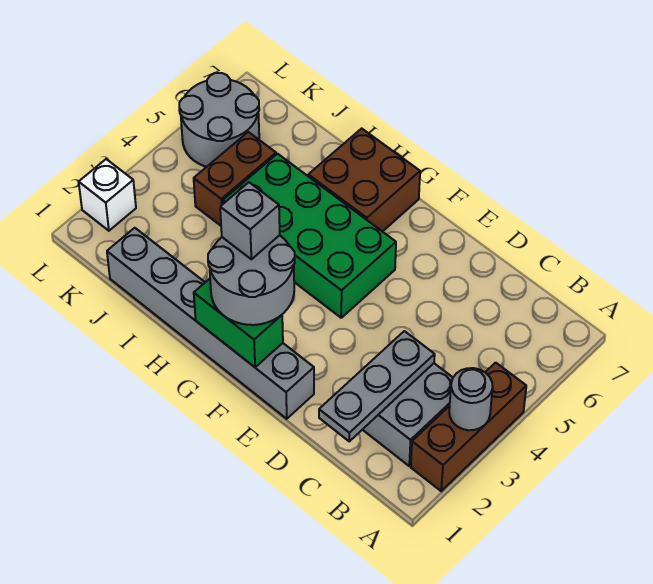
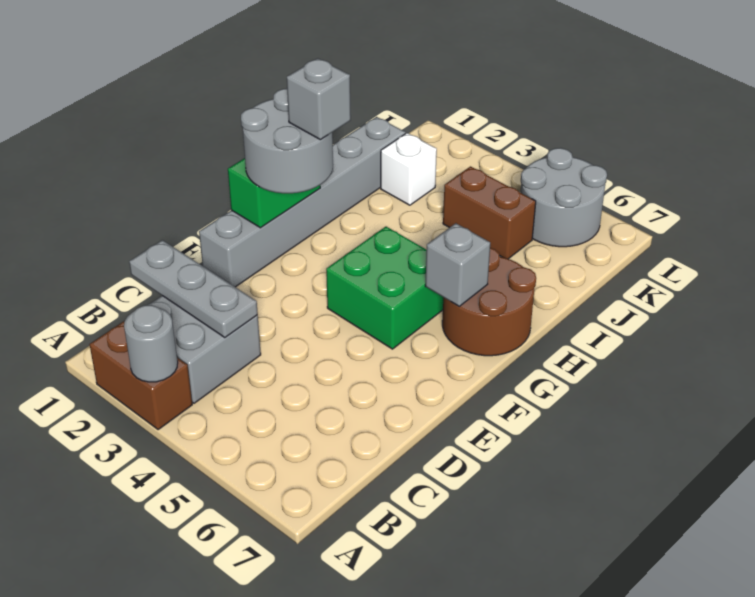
brown brick A2:A4 level 1 -> brown brick A2:A3 level 1
green brick F4:I5 level 1 -> green brick F4:G5 level 1
brown brick G6:H7 level 1 -> brown round brick G6:H7 level 1
none -> grey brick G6 level 2
white brick L2 level 1 -> white brick J2 level 1

